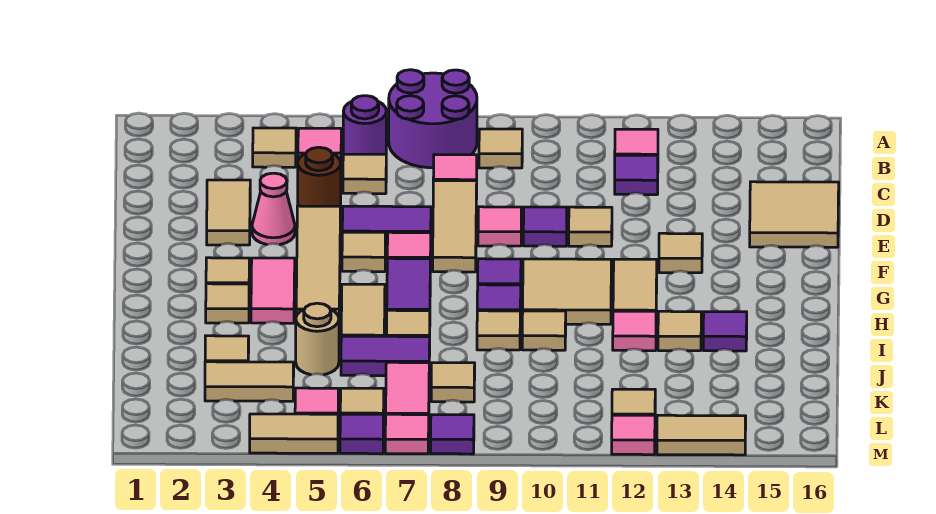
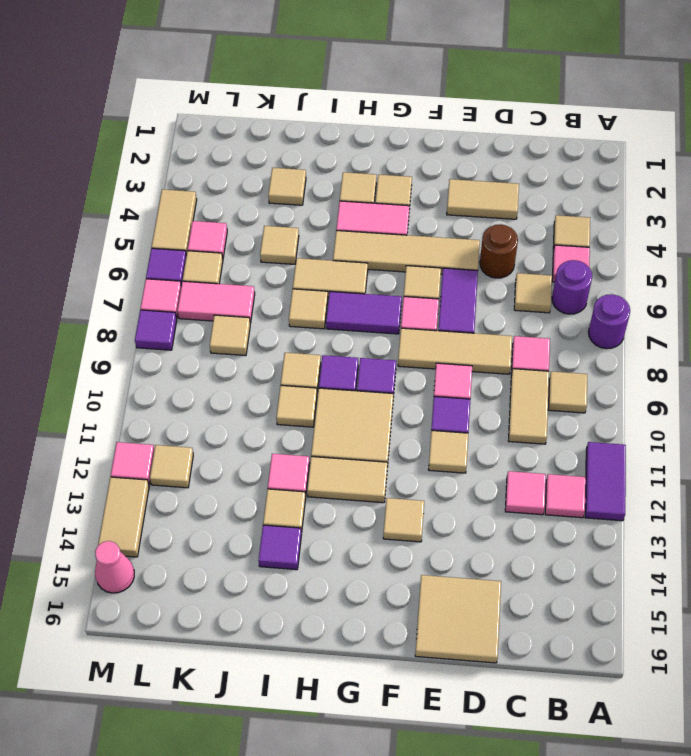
purple round brick A7:B8 level 1 -> purple round brick A7 level 1
purple tile C12 level 1 -> pink tile C12 level 1
pink cone E4 level 1 -> pink cone M15 level 1
tan round brick J5 level 1 -> tan tile J5 level 1
purple tile J6:J7 level 1 -> purple tile A11:A12 level 1
tan tile K3:K4 level 1 -> tan tile C9:C10 level 1

